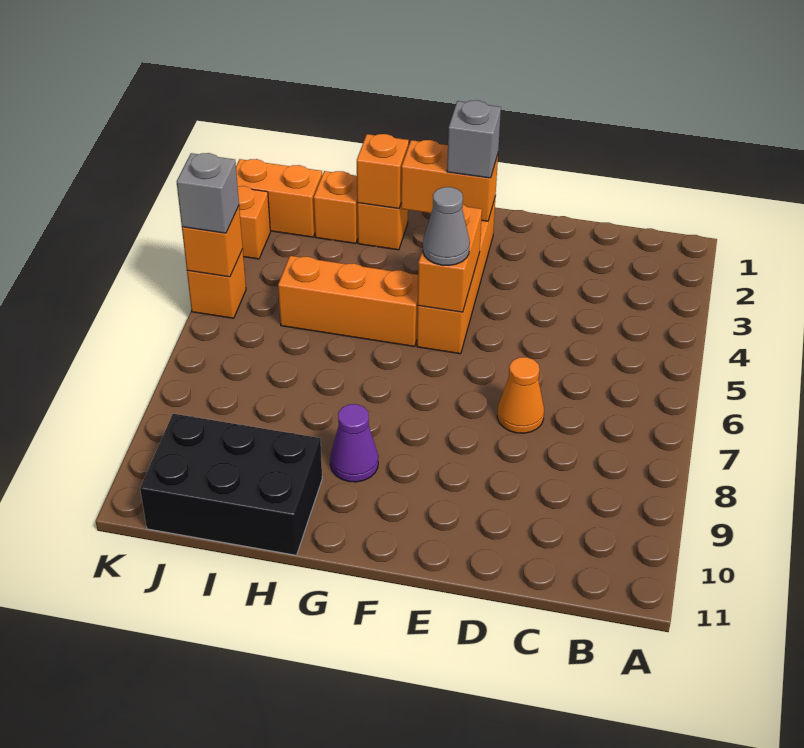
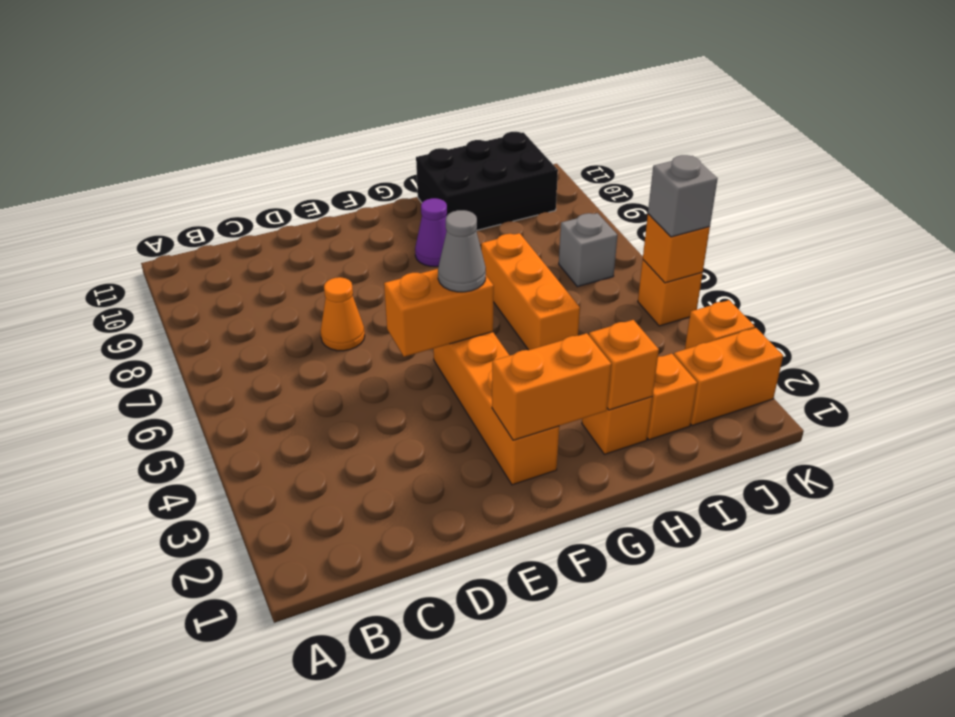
grey brick F2 level 3 -> grey brick J7 level 1
orange brick F4:F5 level 2 -> orange brick E5:F5 level 2
orange brick G5:I5 level 1 -> orange brick H5:H7 level 1

